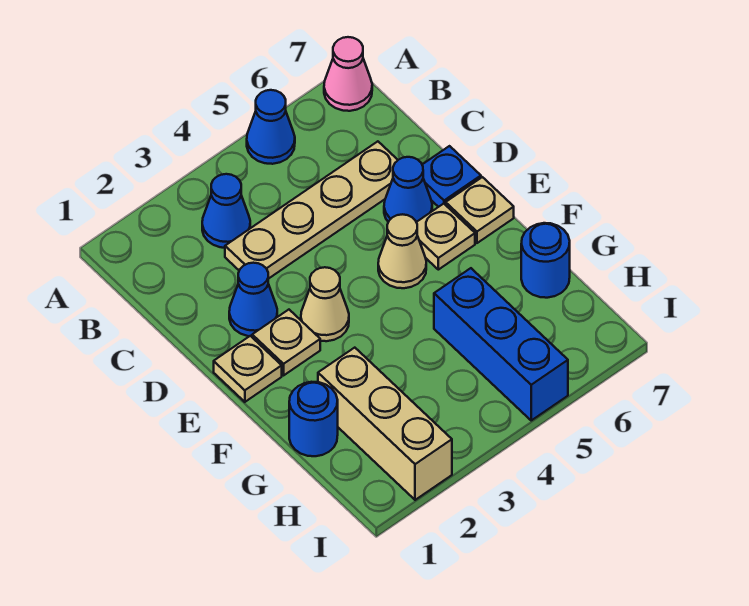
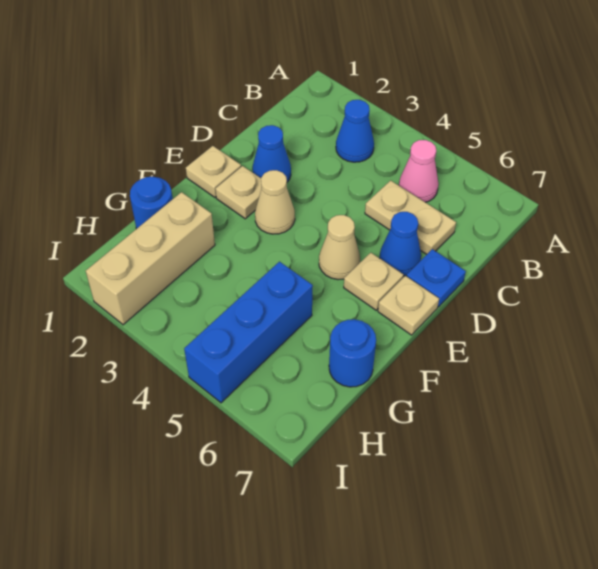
blue cone A5 level 1 -> none
pink cone A7 level 1 -> pink cone B5 level 1
tan plate C3:C6 level 1 -> tan plate C5:C6 level 1

